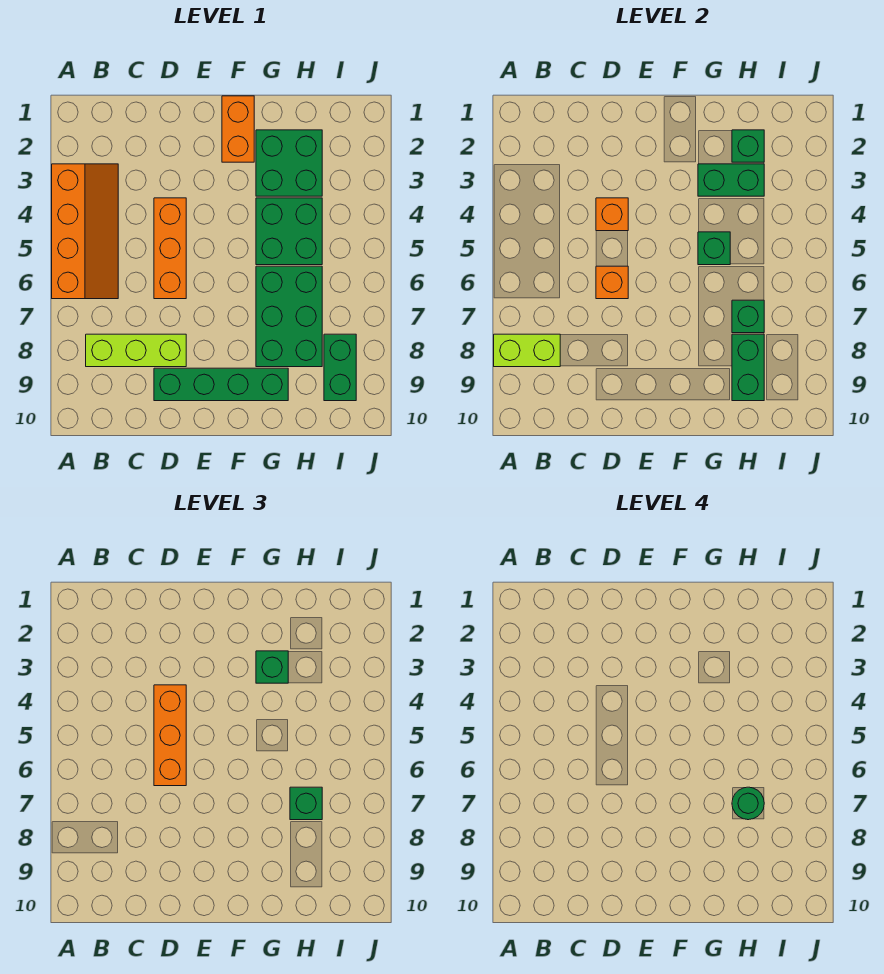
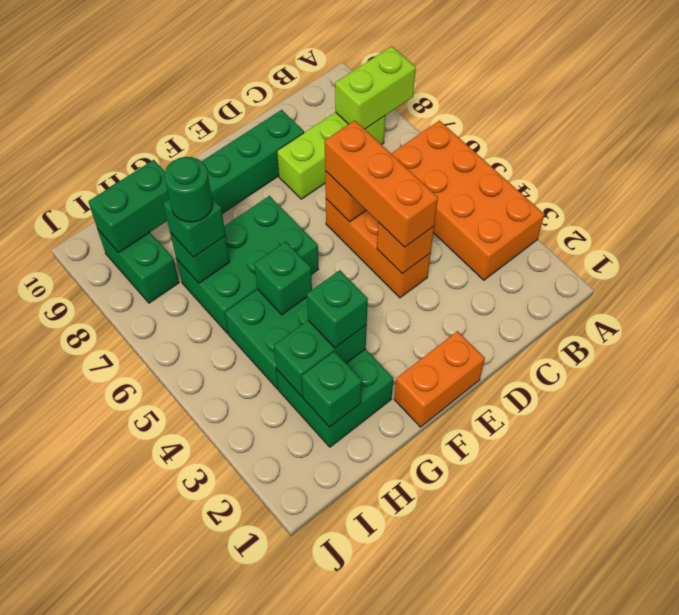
orange slope A3:B6 level 1 top A -> orange brick A3:B6 level 1
orange brick F1:F2 level 1 -> orange brick E1:F1 level 1
green brick G6:H8 level 1 -> green brick F6:H7 level 1
green brick H8:H9 level 2 -> green brick H9:I9 level 2

